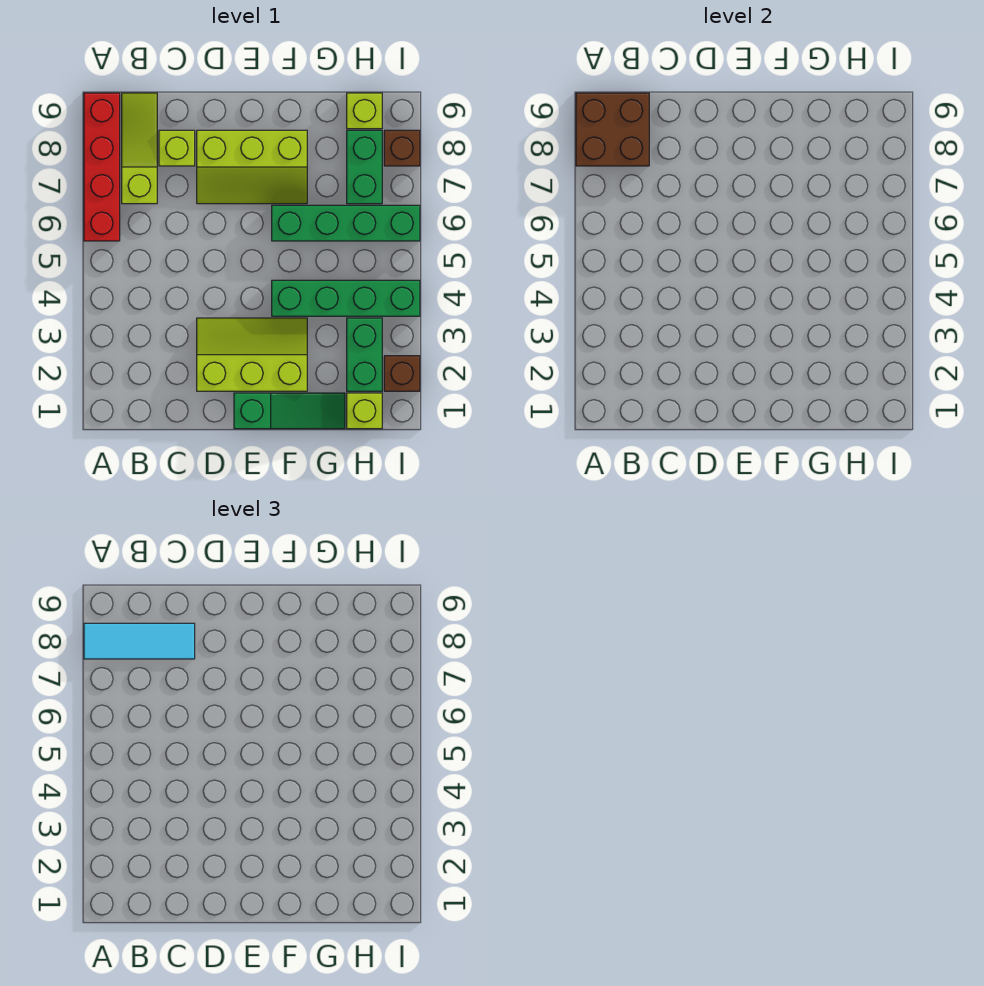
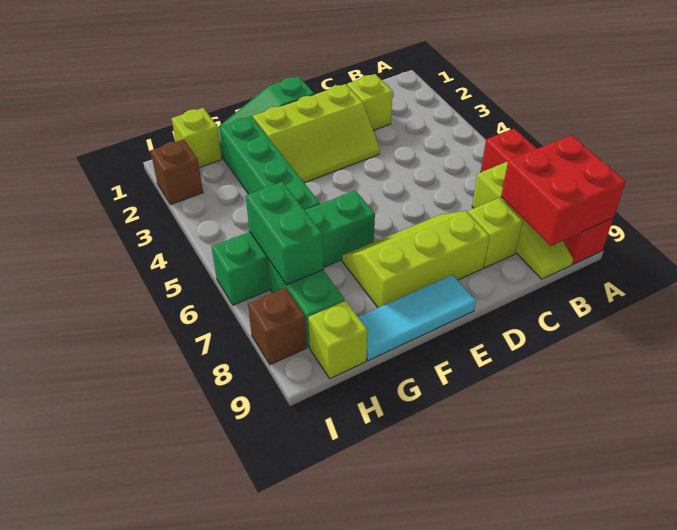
brown brick A8:B9 level 2 -> red brick A8:B9 level 2
cyan tile A8:C8 level 3 -> cyan tile E9:G9 level 1
none -> lime brick C2 level 1
green brick F4:I4 level 1 -> green brick G2:G5 level 1
green brick H2:H3 level 1 -> green brick H6:H7 level 2

